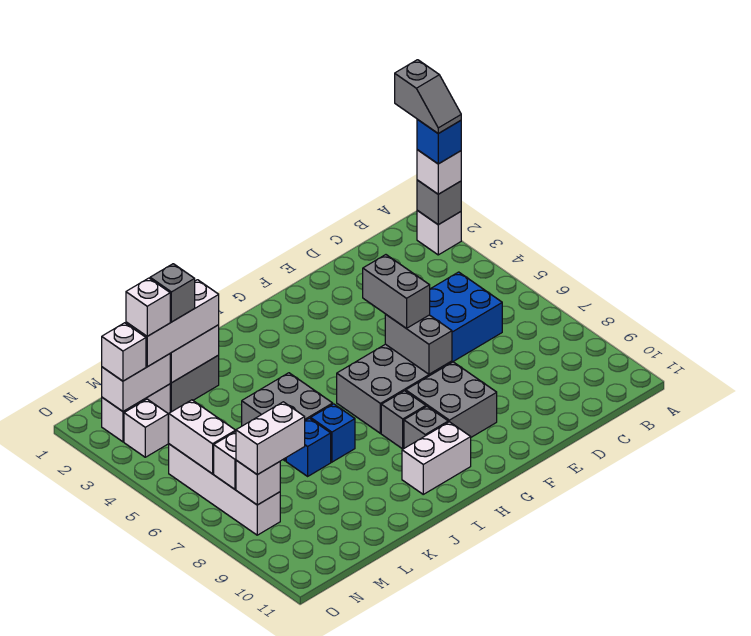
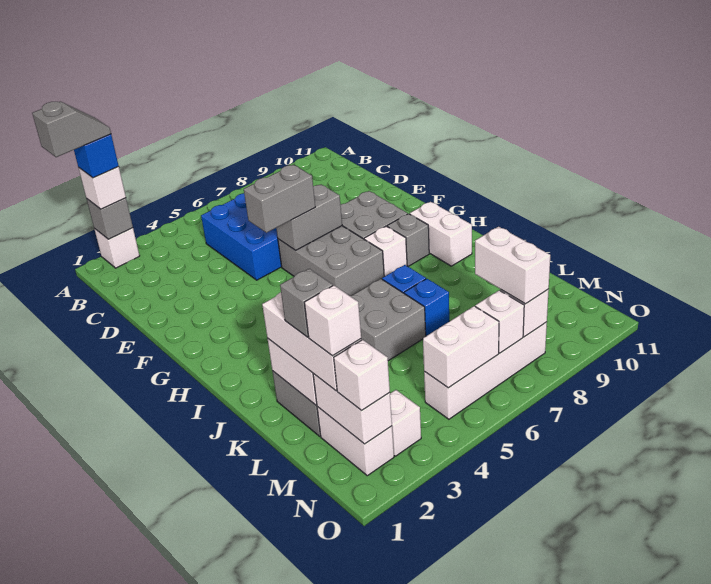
grey brick H8 level 1 -> white brick H8 level 1

